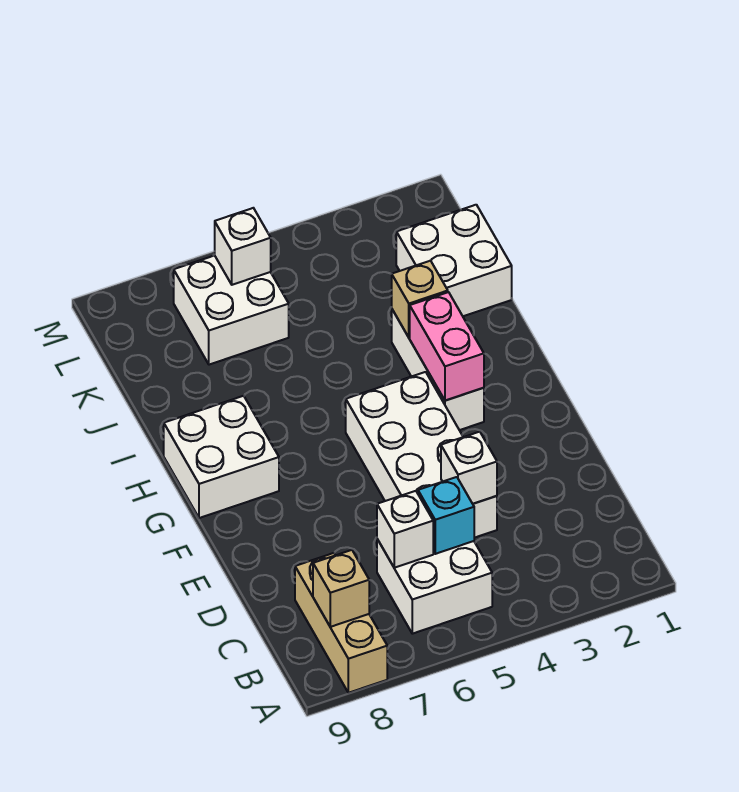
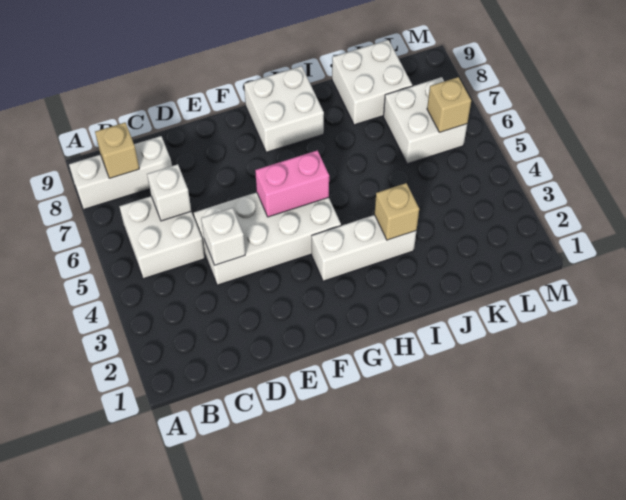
tan brick A8:C8 level 1 -> white brick A8:C8 level 1
cyan brick C5 level 2 -> none
pink brick G3:H3 level 2 -> pink brick F5:G5 level 2
white brick J1:K2 level 1 -> white brick J8:K9 level 1
white brick L6 level 2 -> tan brick L6 level 2

